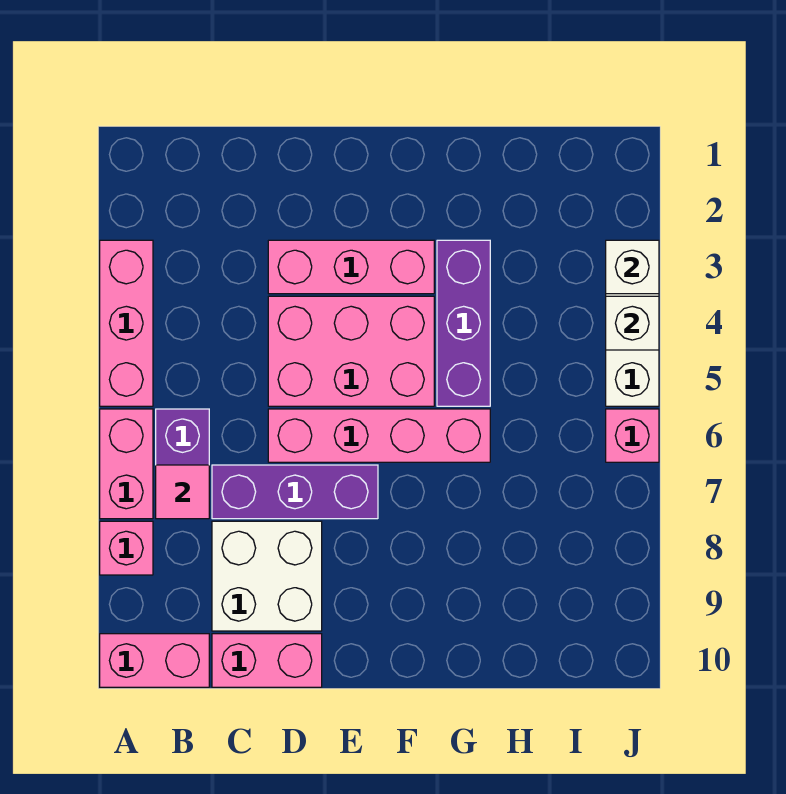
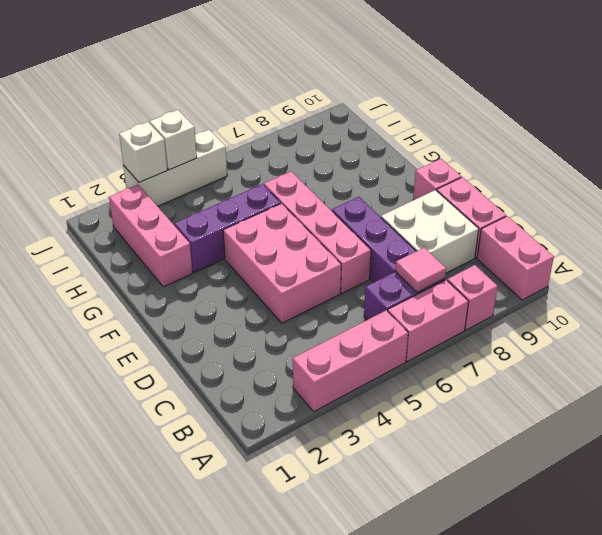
pink brick D3:F3 level 1 -> pink brick G2:I2 level 1
pink brick J6 level 1 -> pink brick E10 level 1

